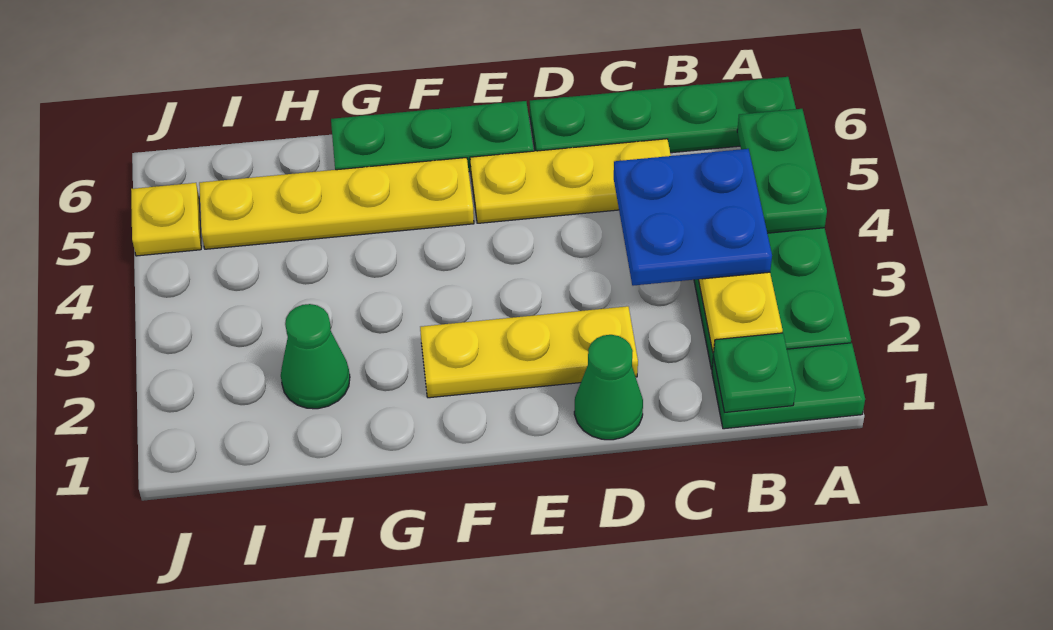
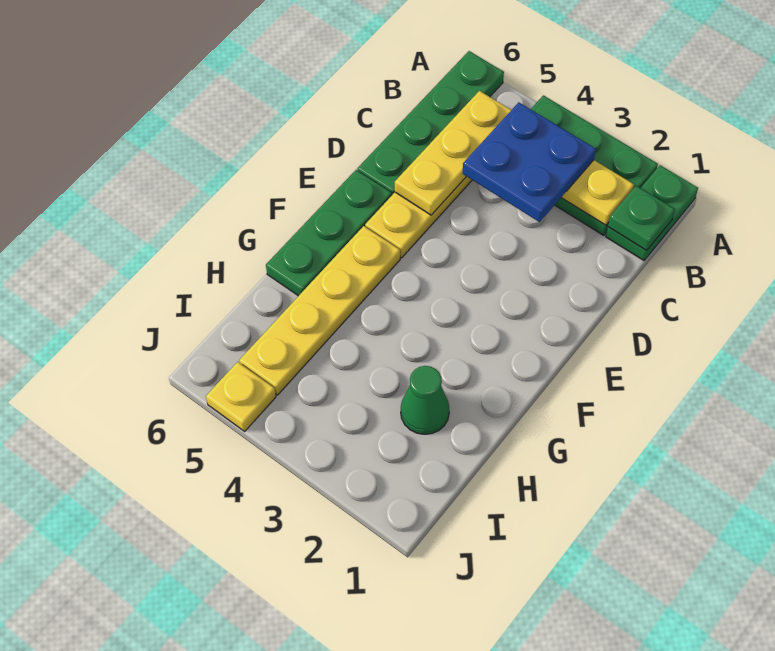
green plate A4:A5 level 2 -> none
green cone D1 level 1 -> none
yellow plate D2:F2 level 1 -> yellow plate B5:D5 level 2

